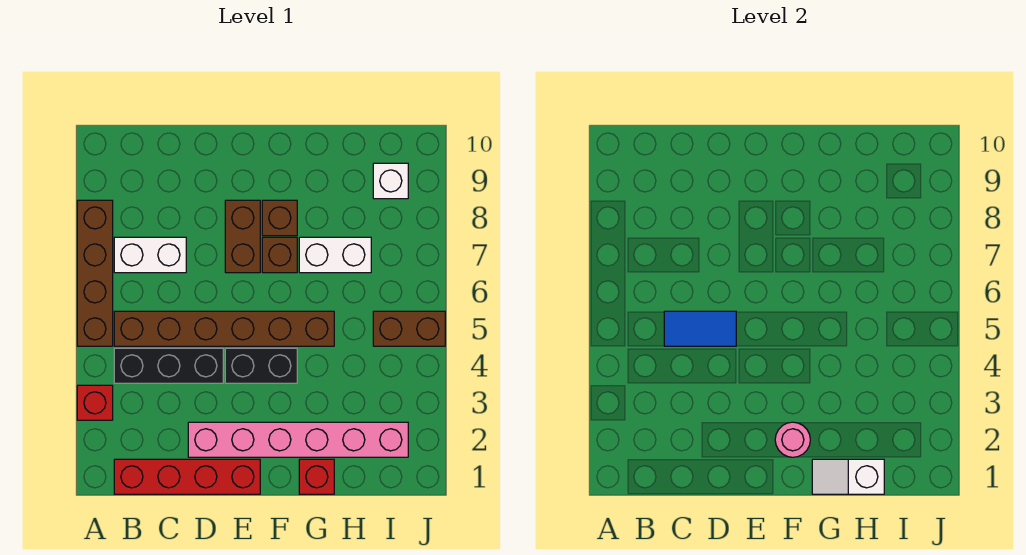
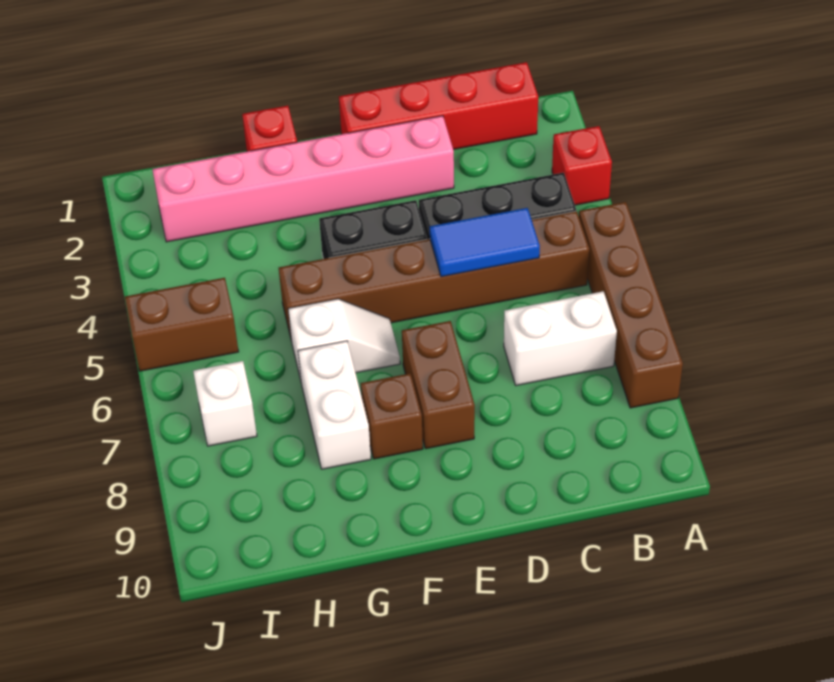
pink round brick F2 level 2 -> none
brown brick F7 level 1 -> none
white slope G1:H1 level 2 top H -> white slope F6:G6 level 1 top G
white brick G7:H7 level 1 -> white brick G7:G8 level 1
white brick I9 level 1 -> white brick I7 level 1

